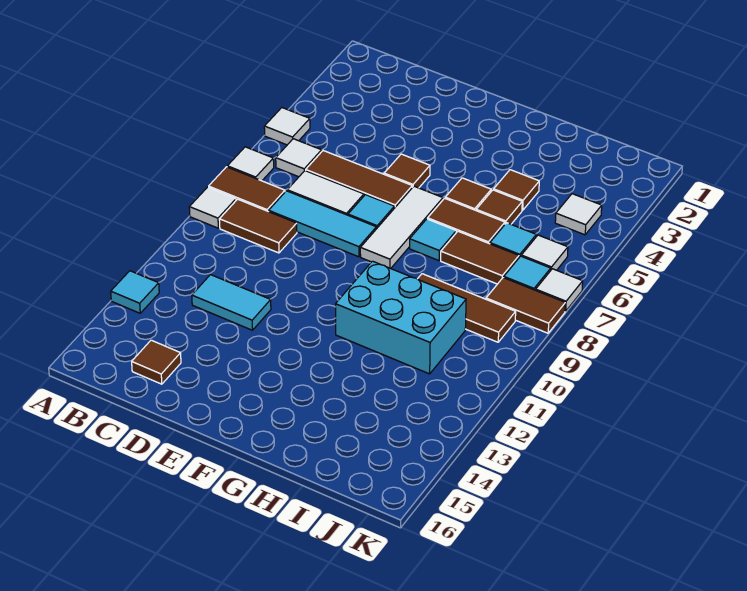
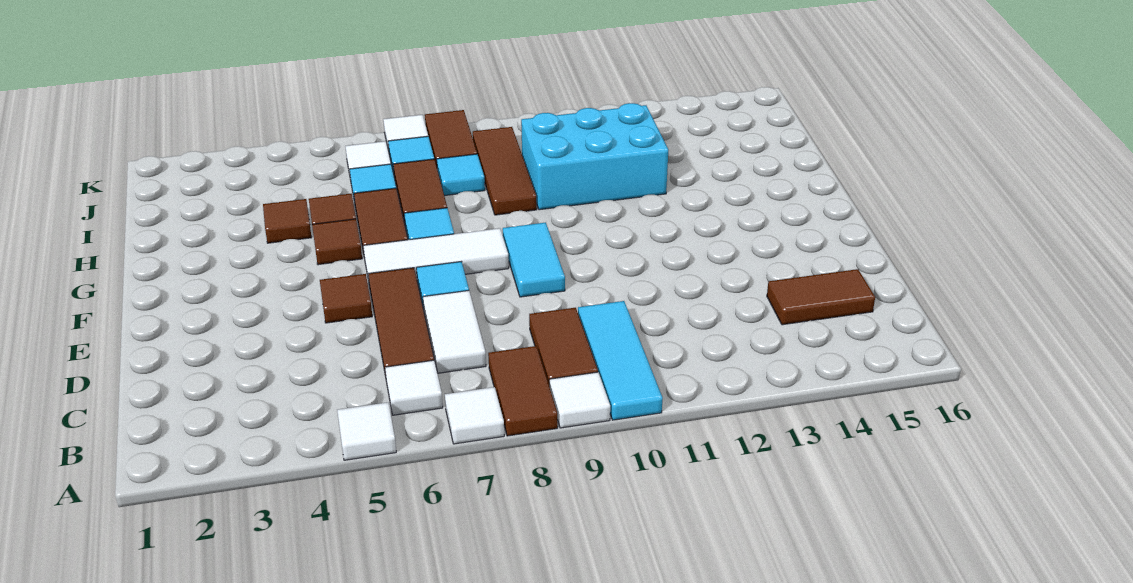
cyan tile A13 level 1 -> cyan tile I8 level 1
cyan tile C8:E8 level 1 -> cyan tile A10:C10 level 1
cyan tile C12:D12 level 1 -> cyan tile E9:F9 level 1
brown tile C15 level 1 -> brown tile C14:C15 level 1
cyan brick G10:I11 level 1 -> cyan brick H10:I12 level 1
white tile J4 level 1 -> none

